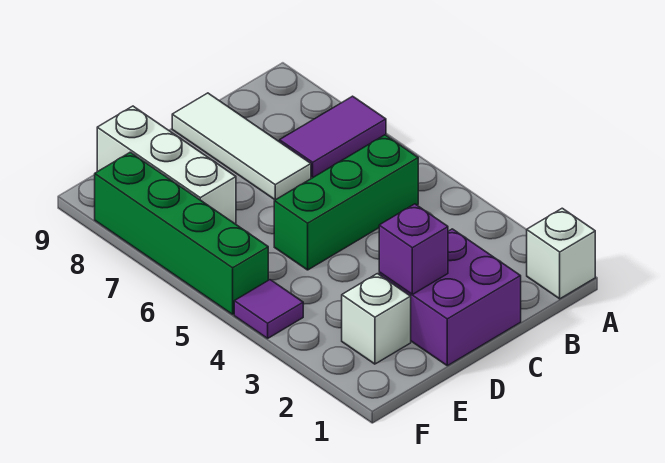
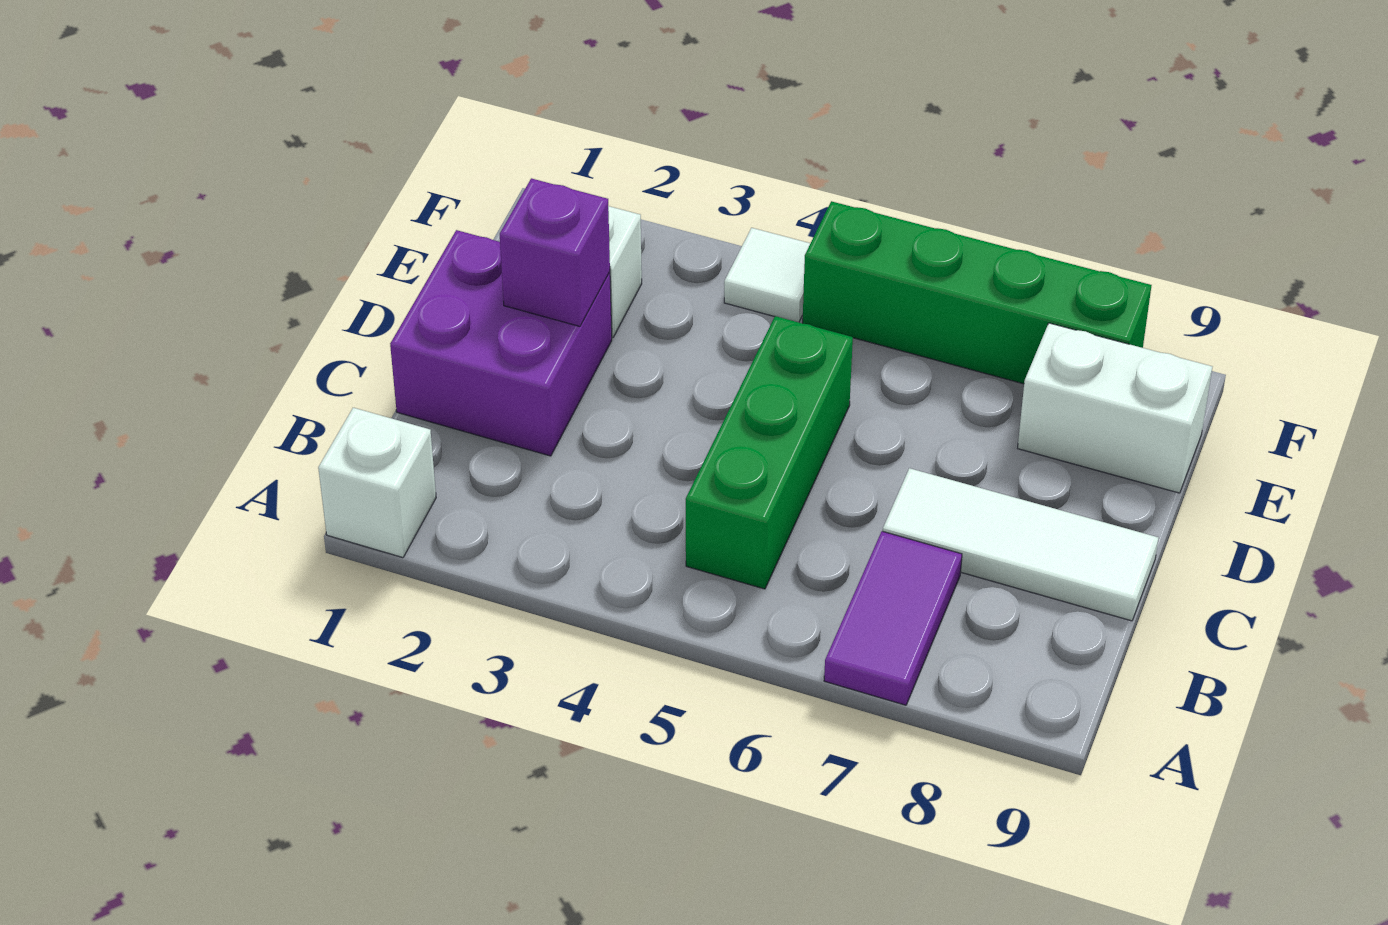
white brick E7:E9 level 1 -> white brick E8:E9 level 1
purple tile F4 level 1 -> white tile F4 level 1

